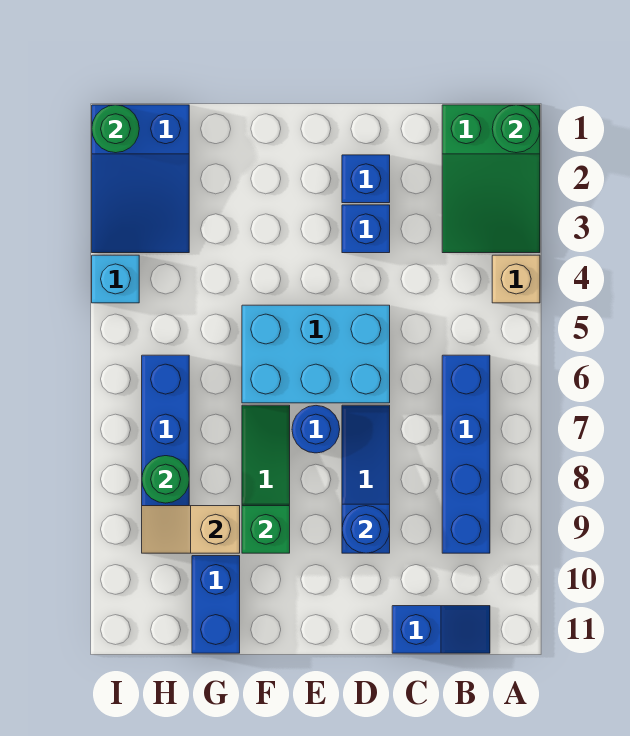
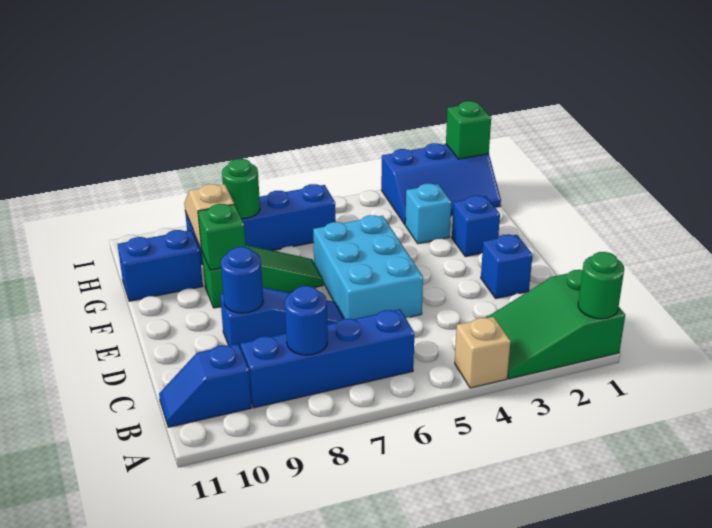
blue slope B11:C11 level 1 top C -> blue slope B10:B11 level 1 top 10
blue brick D3 level 1 -> blue brick F2 level 1
blue round brick E7 level 1 -> blue round brick B8 level 2
blue slope H1:I3 level 1 top 1 -> blue slope H1:I3 level 1 top I
green round brick I1 level 2 -> green brick I1 level 2
cyan brick I4 level 1 -> cyan brick G3 level 1

